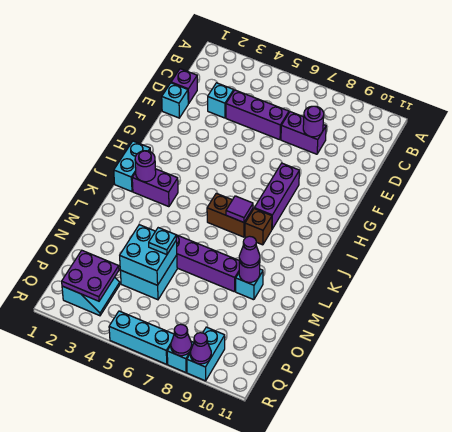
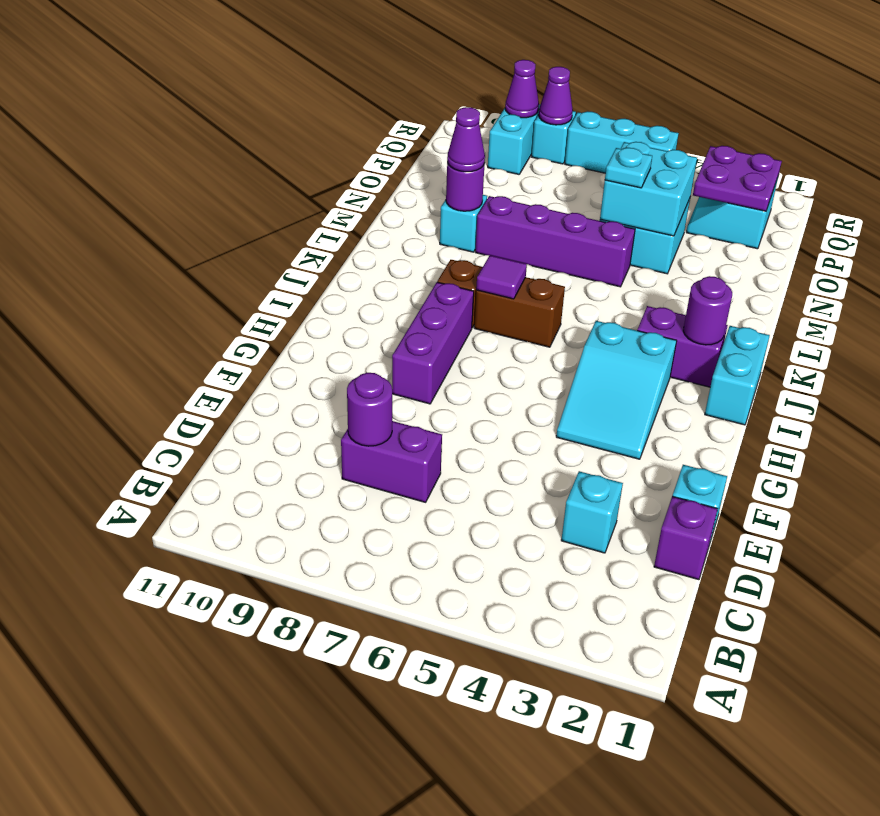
purple brick D4:D6 level 1 -> none
none -> cyan slope G3:I4 level 1 top I

